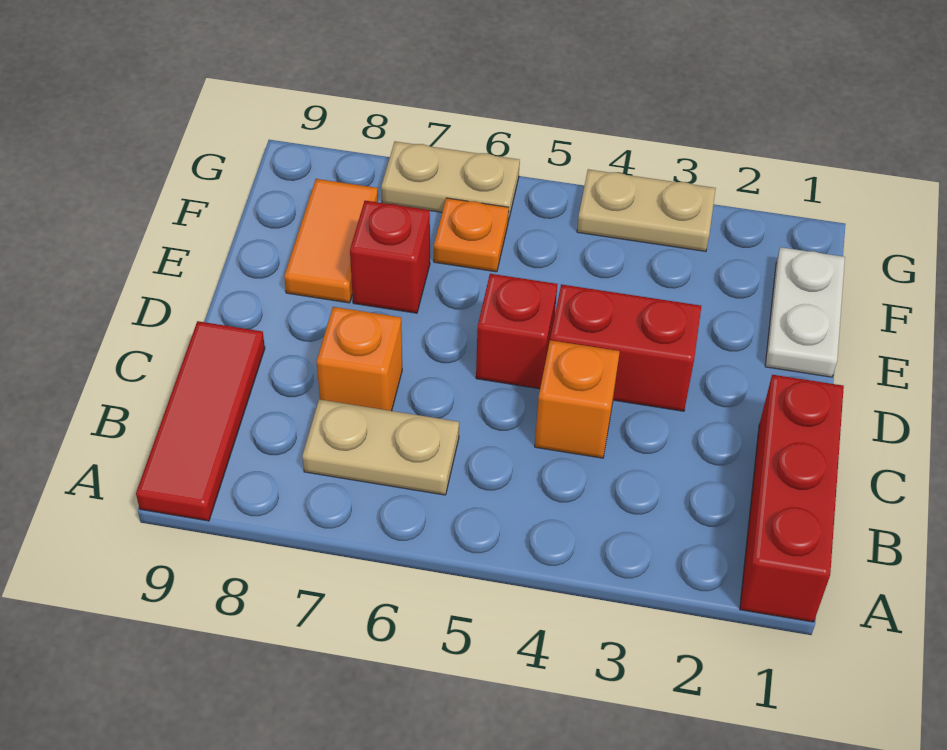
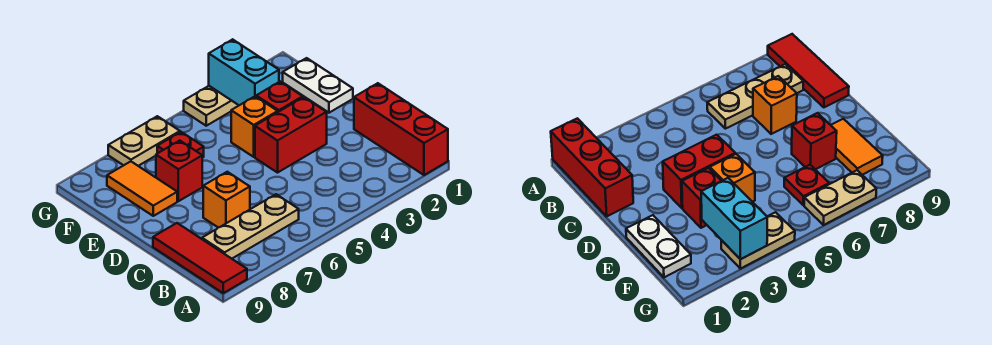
tan plate B6:B7 level 1 -> tan plate B6:B8 level 1
orange brick C4 level 1 -> orange brick E4 level 1
red brick D5 level 1 -> red brick E3 level 1
none -> cyan brick F3:G3 level 2
orange plate F6 level 1 -> red plate F6 level 1

